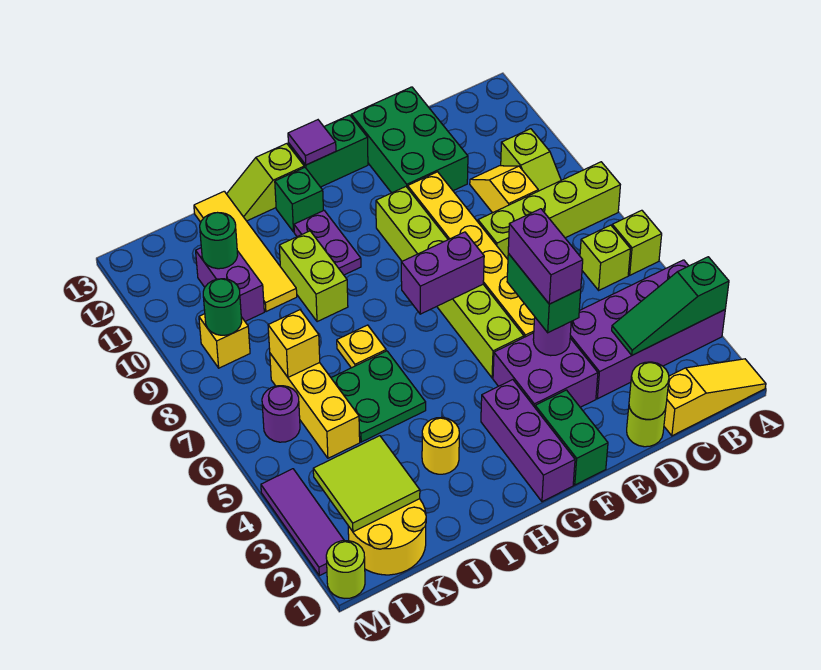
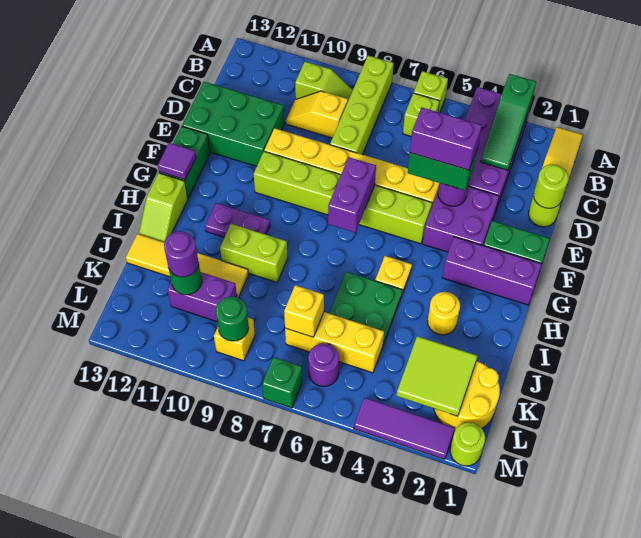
green brick H12 level 1 -> green brick M7 level 1
yellow plate I7 level 1 -> yellow plate H5 level 1
none -> purple round brick K11 level 3

